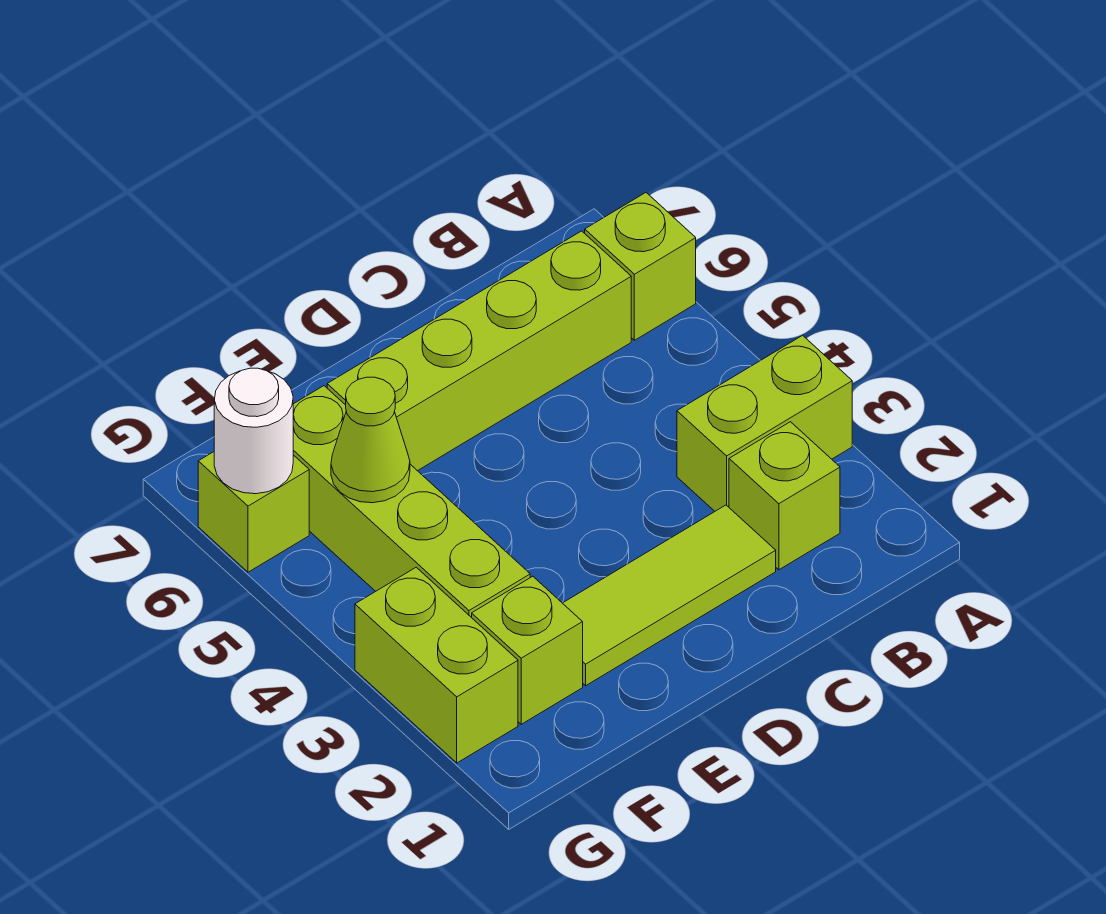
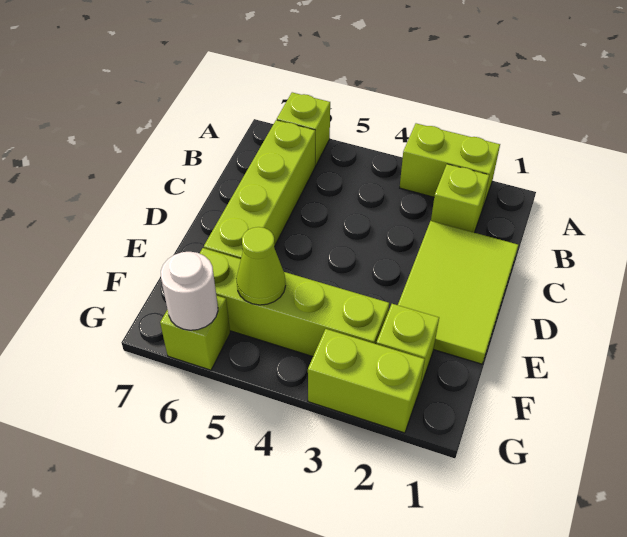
lime brick A3:B3 level 1 -> lime brick A2:A3 level 1
lime tile C2:E2 level 1 -> lime tile C1:E2 level 1

